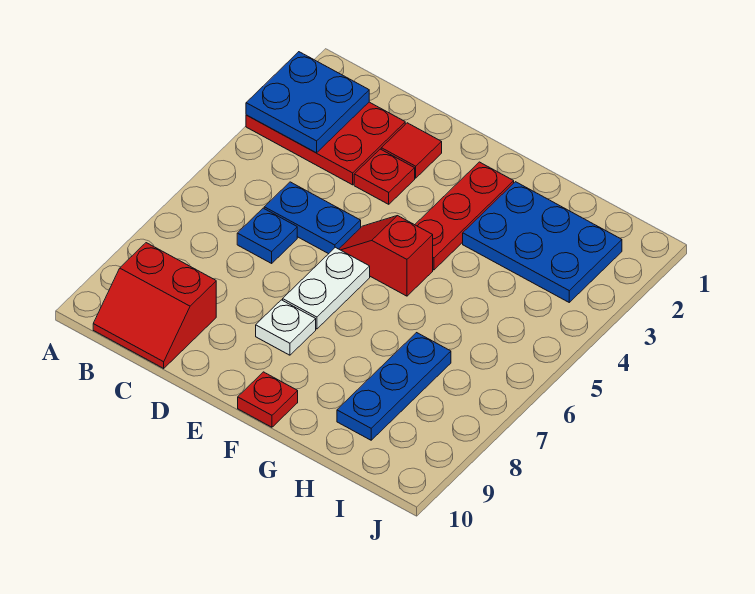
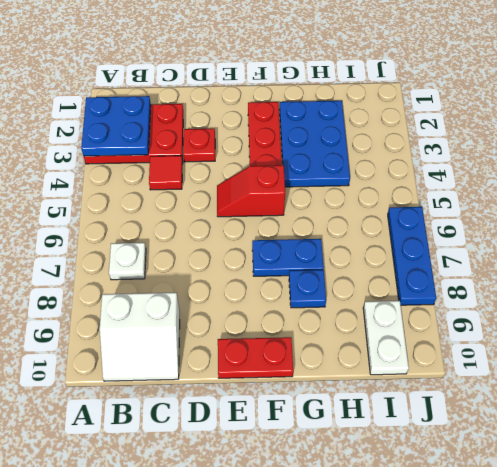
red slope B9:C10 level 1 top 9 -> white slope B9:C10 level 1 top 9
blue plate C5:D5 level 1 -> blue plate F7:G7 level 1
blue plate C6 level 1 -> blue plate G8 level 1
red tile D2 level 1 -> red tile C4 level 1
white plate E6:E7 level 1 -> white plate I9:I10 level 1
white plate E8 level 1 -> white plate B7 level 1
red plate F10 level 1 -> red plate E10:F10 level 1
blue plate G2:I3 level 1 -> blue plate G2:H4 level 1
blue plate H7:H9 level 1 -> blue plate J6:J8 level 1

